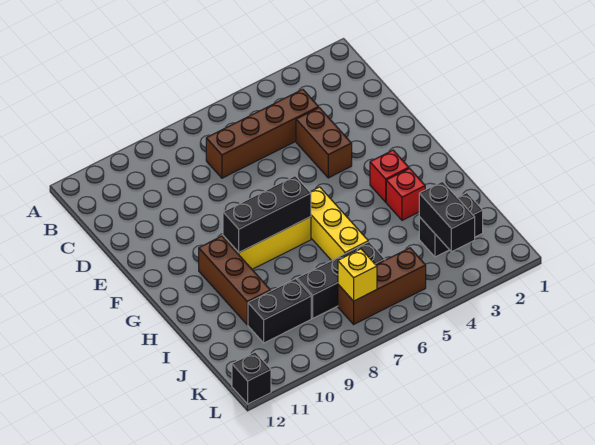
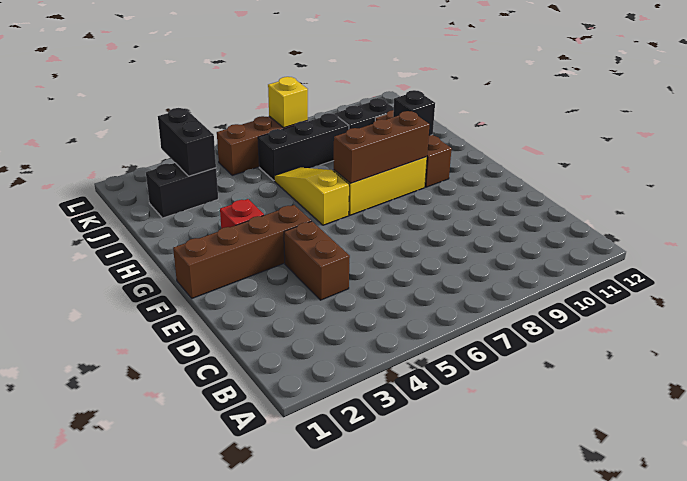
brown brick C4:C7 level 1 -> brown brick F1:F4 level 1
yellow brick G6:I6 level 1 -> yellow slope G6:I6 level 1 top G
black brick G7:G9 level 2 -> brown brick G7:G9 level 2
red brick H3 level 1 -> none
black brick L12 level 1 -> black brick H10 level 2

